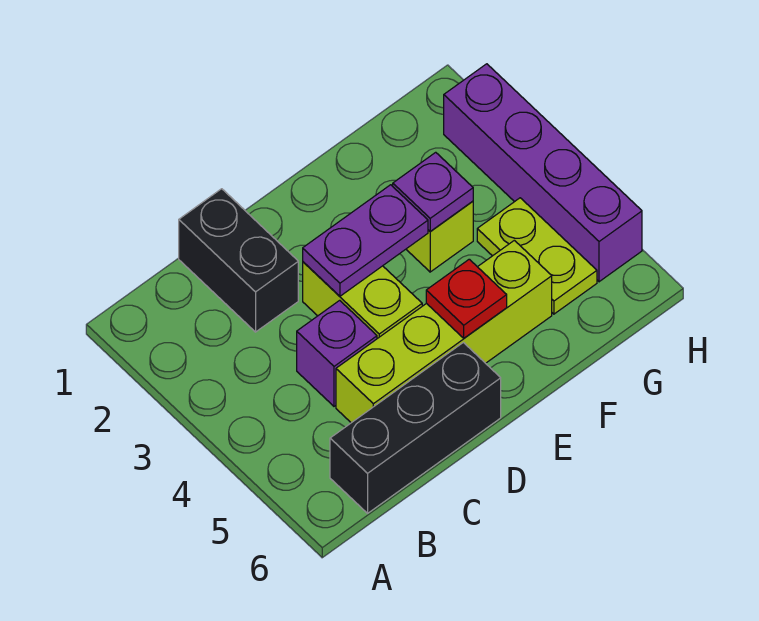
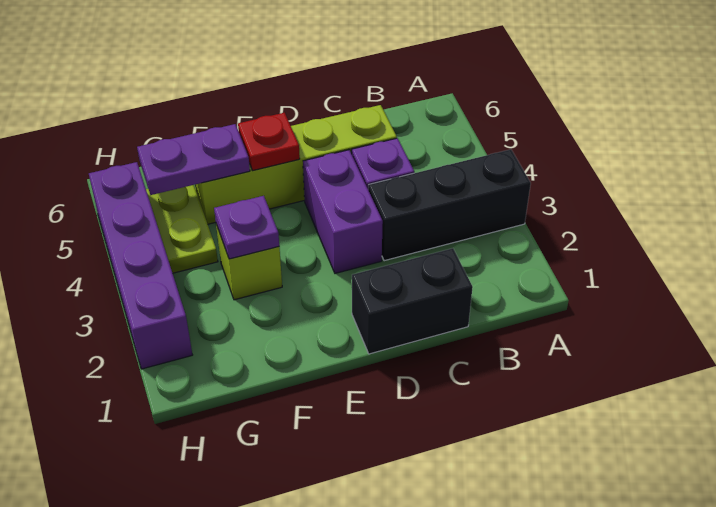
black brick B6:D6 level 1 -> black brick A3:C3 level 1
black brick C1:C2 level 1 -> black brick C1:D1 level 1
lime brick D3:D4 level 1 -> purple brick D3:D4 level 1
purple plate D3:E3 level 2 -> purple plate F5:G5 level 2

